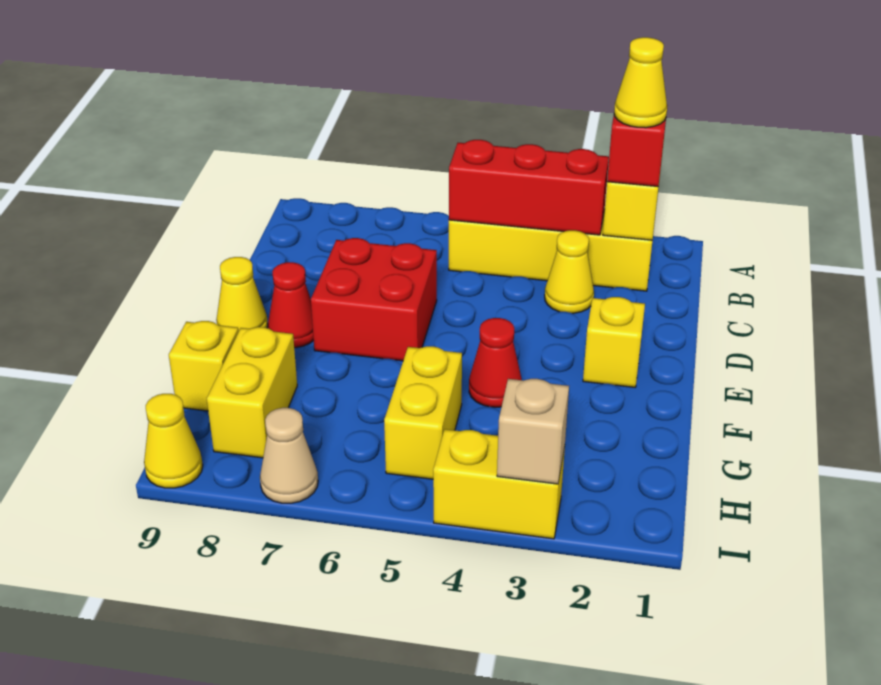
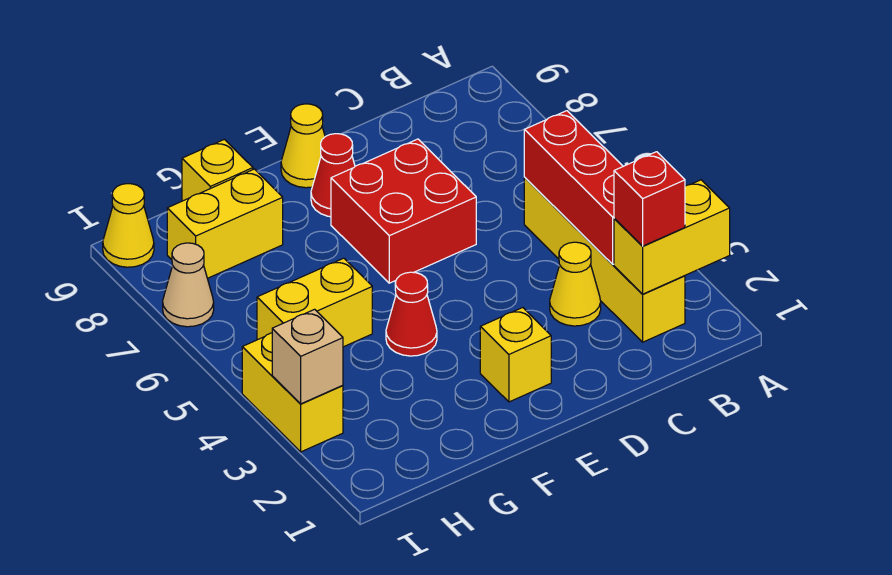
yellow cone B2 level 4 -> none

